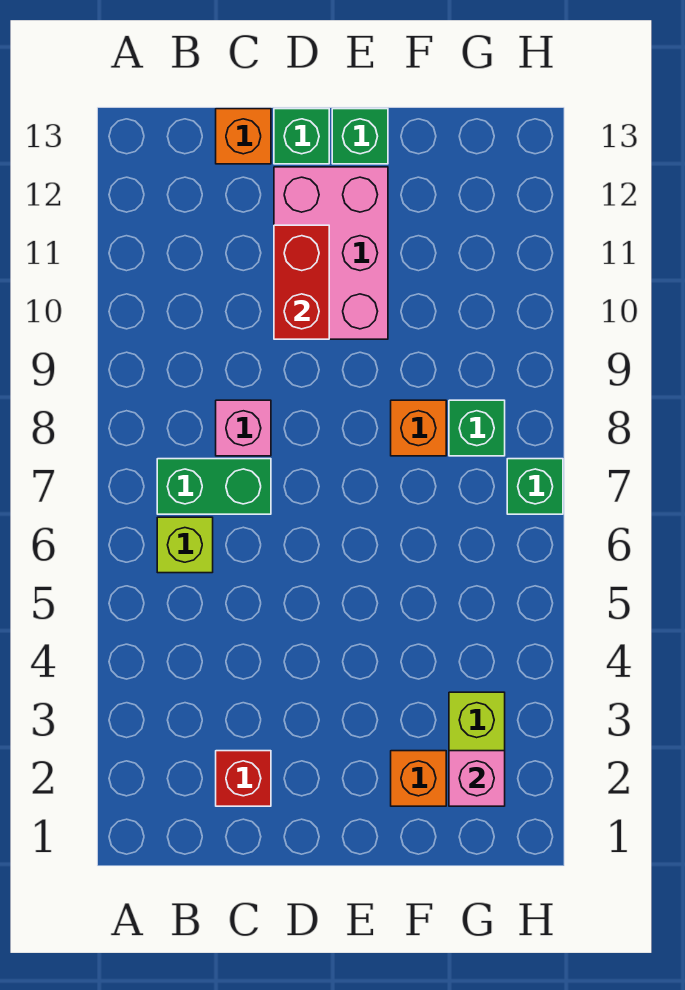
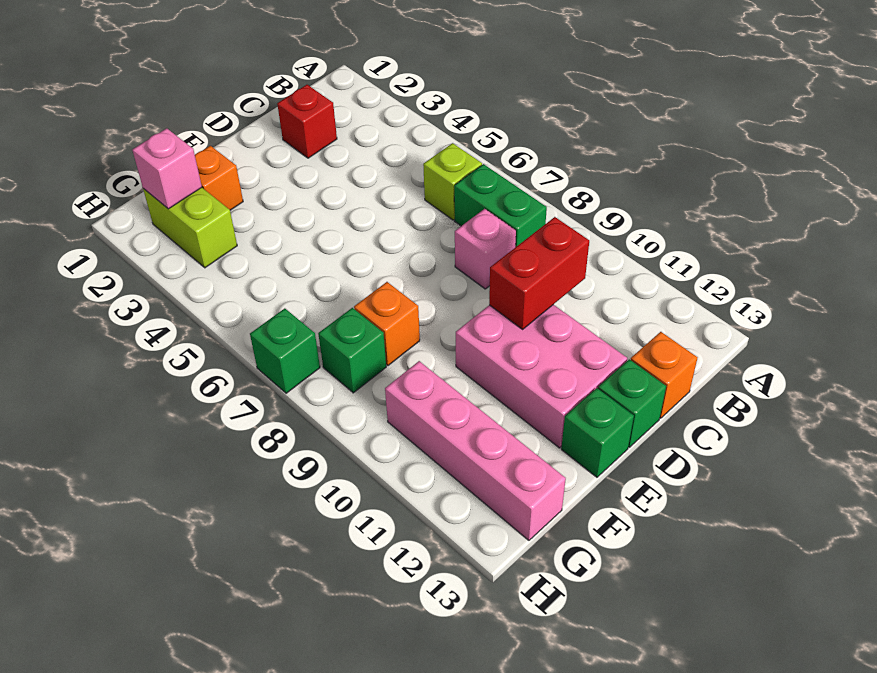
green brick B7:C7 level 1 -> green brick B7:B8 level 1
red brick D10:D11 level 2 -> red brick C10:D10 level 2
none -> pink brick G10:G13 level 1

